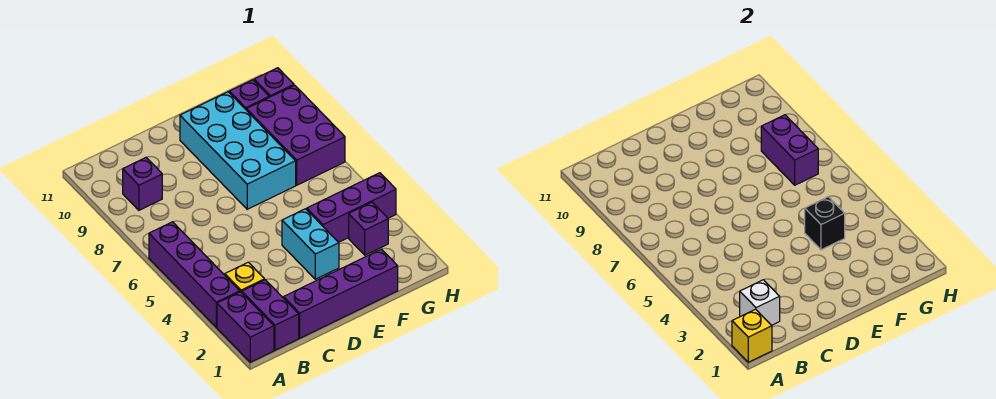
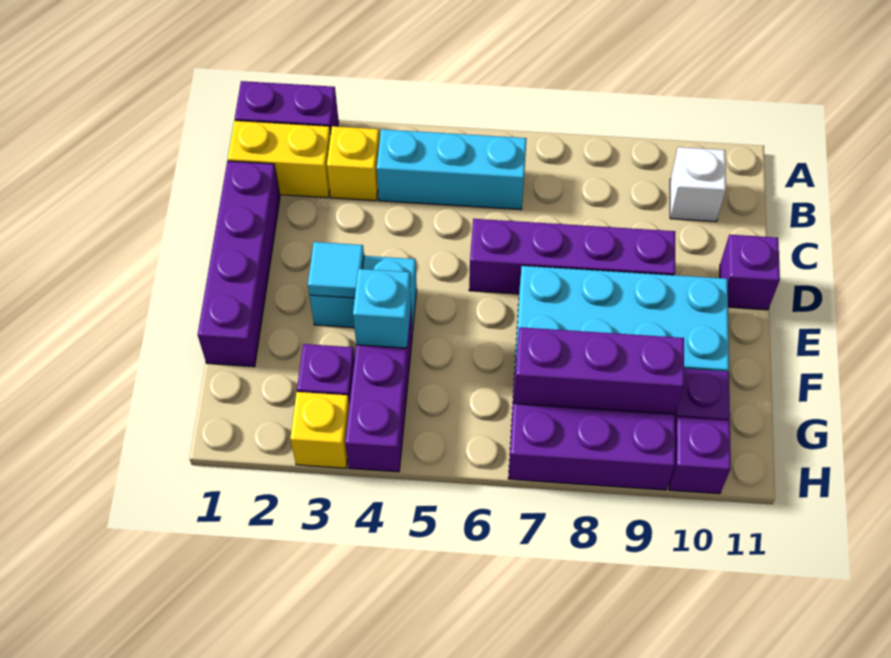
yellow brick A1 level 2 -> yellow brick H3 level 1
purple brick A3:A6 level 1 -> purple brick D6:D9 level 1
purple brick B1:B2 level 1 -> yellow brick B1:B2 level 1
white brick B2 level 2 -> white brick B10 level 1
none -> cyan brick B4:B6 level 1
purple brick B9 level 1 -> purple brick D11 level 1
none -> cyan tile E3 level 2
black brick F4 level 2 -> cyan brick F4 level 2
purple brick G7:G8 level 2 -> purple brick G7:G9 level 2

